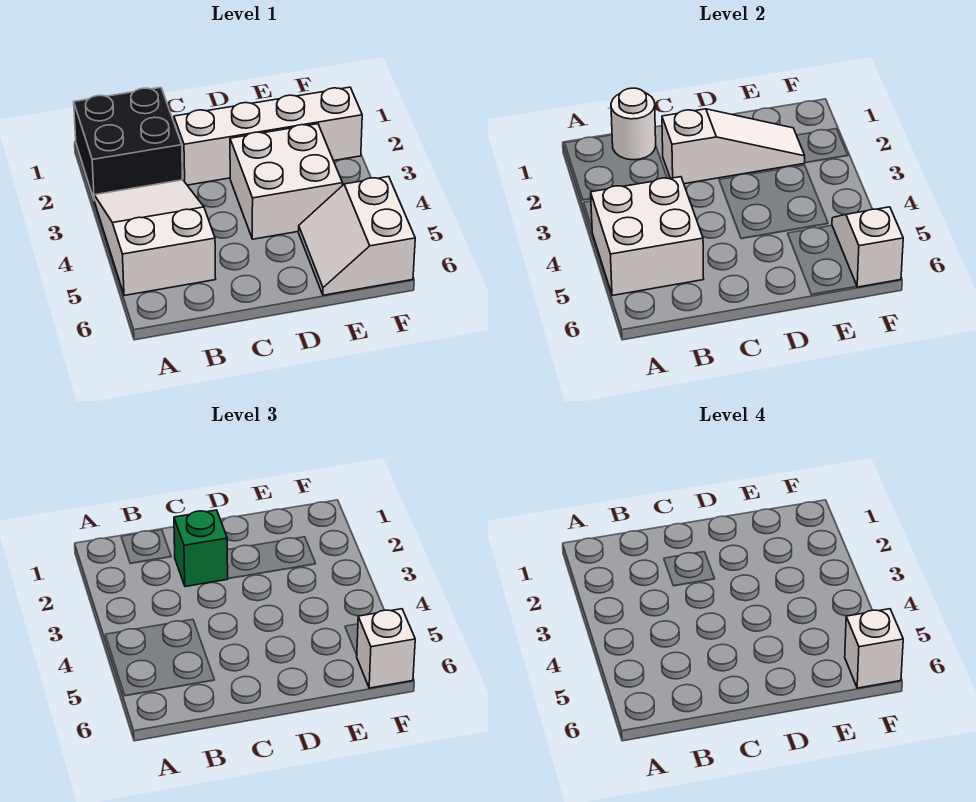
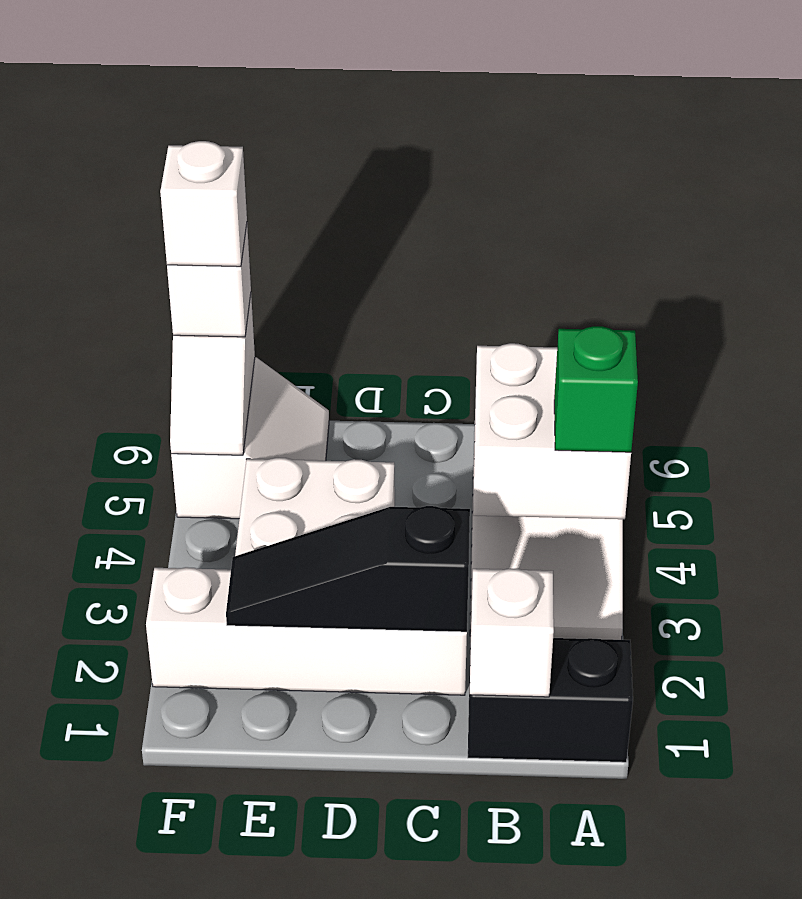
black brick A1:B2 level 1 -> black brick A1:B1 level 1
white round brick B1 level 2 -> white brick B1 level 2
white slope C2:E2 level 2 top C -> black slope C2:E2 level 2 top C
green brick C2 level 3 -> green brick A4 level 3

